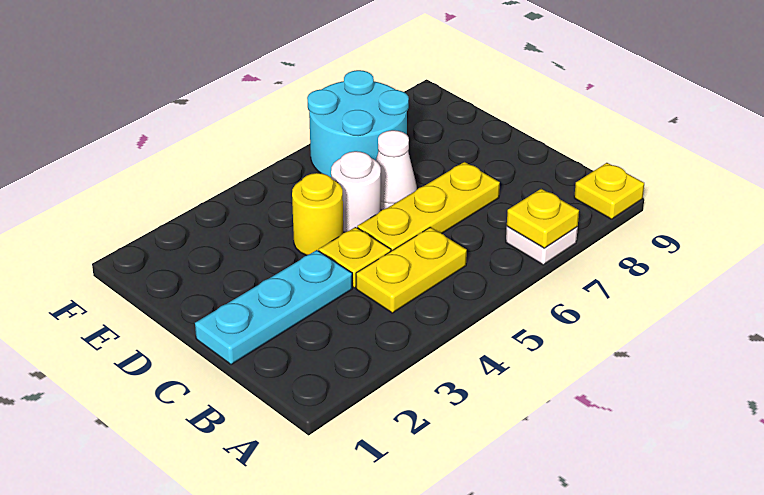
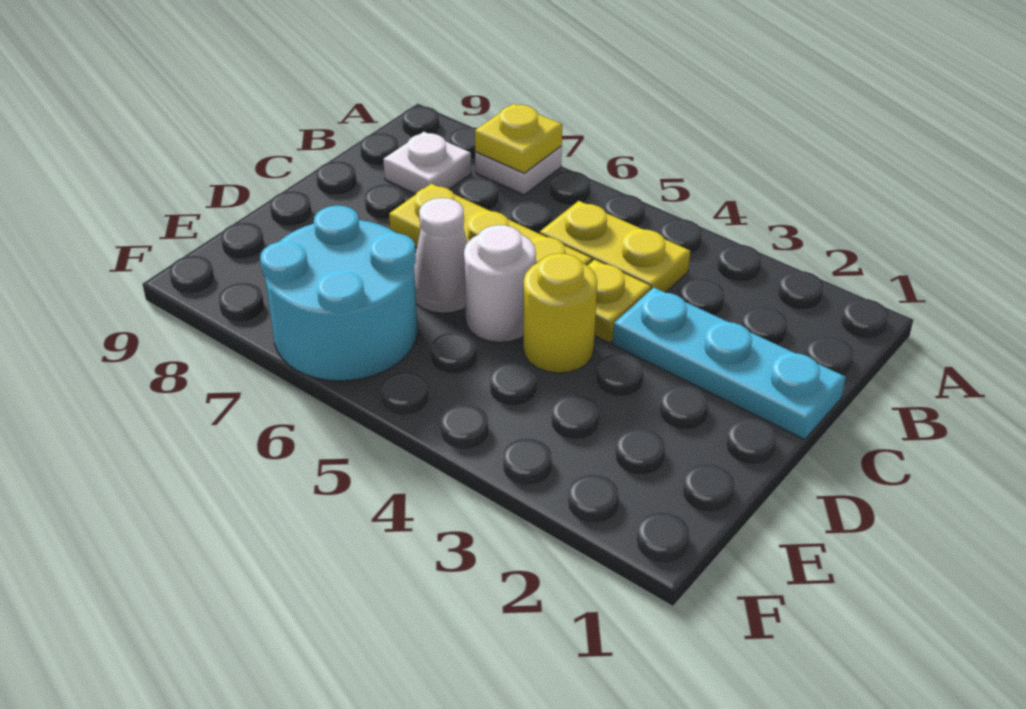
yellow plate A9 level 1 -> none
none -> white plate B8 level 1

